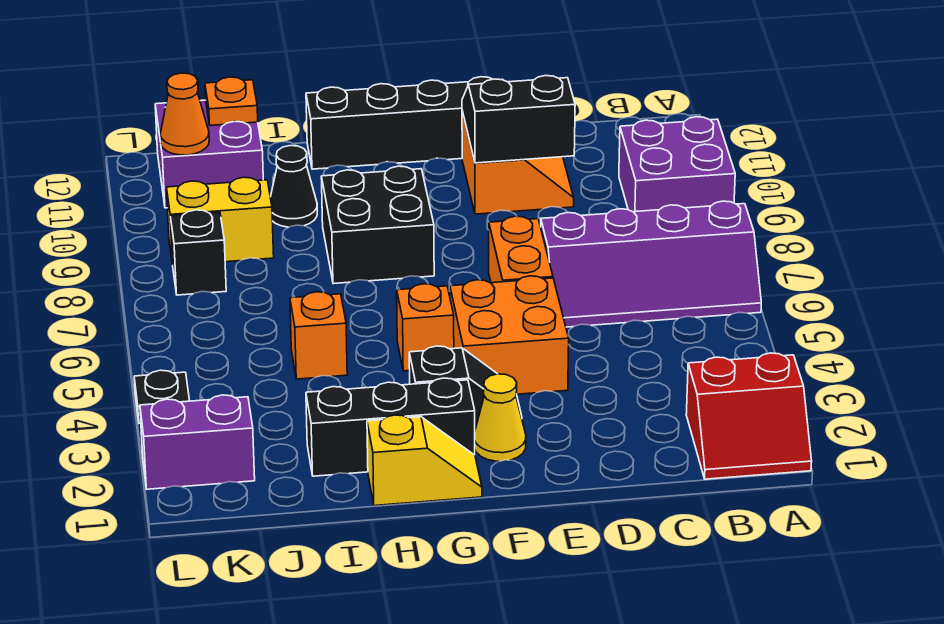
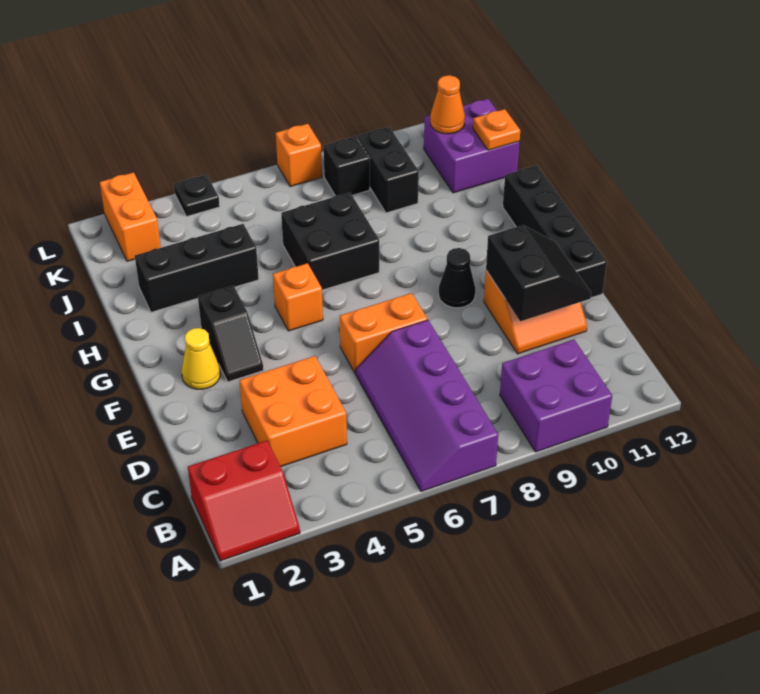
red slope A1:B2 level 1 top 2 -> red slope A1:B2 level 1 top B
orange brick E4:F5 level 1 -> orange brick C3:D4 level 1
yellow slope G1:H1 level 1 top H -> none
black brick G2:I2 level 1 -> black brick I2:I4 level 1
black brick G8:H9 level 1 -> black brick H6:I7 level 1
orange brick I5 level 1 -> orange brick L7 level 1
black cone I10 level 1 -> black cone F9 level 1
yellow brick J9:K9 level 1 -> black brick J9:K9 level 1
purple brick K2:L2 level 1 -> orange brick K2:L2 level 1

